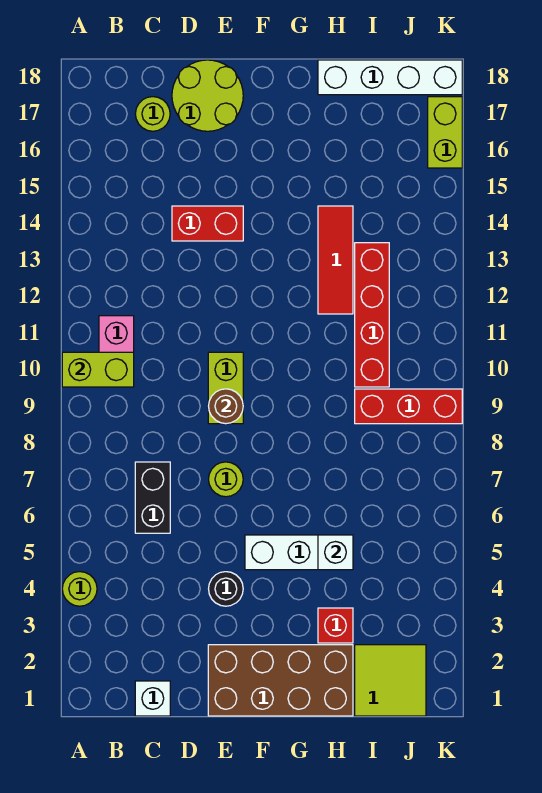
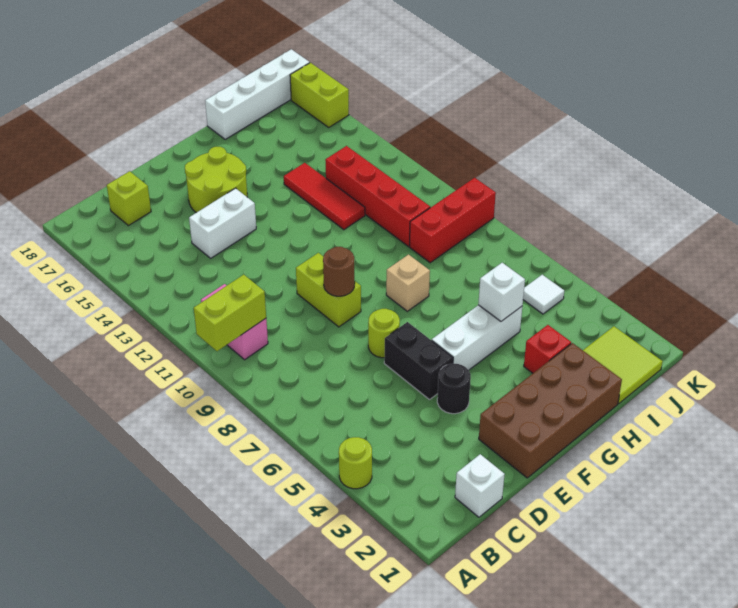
black brick C6:C7 level 1 -> black brick E5:E6 level 1
lime round brick C17 level 1 -> lime brick C17 level 1
red brick D14:E14 level 1 -> white brick D14:E14 level 1
lime round brick D17:E18 level 1 -> lime round brick E15:F16 level 1
none -> tan brick G8 level 1
none -> white tile J5 level 1

